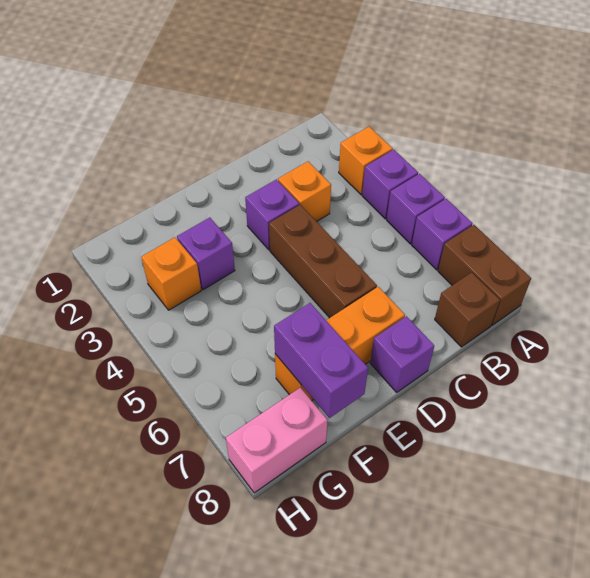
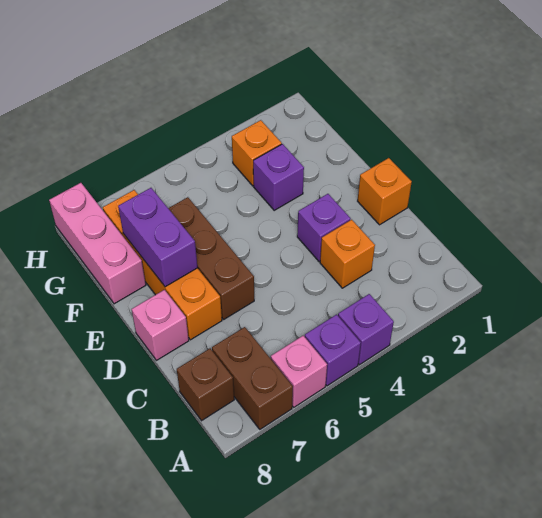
orange brick A3 level 1 -> orange brick D1 level 1
purple brick A6 level 1 -> pink brick A6 level 1
brown brick A7:A8 level 1 -> brown brick A7:B7 level 1
brown brick D4:D6 level 1 -> brown brick D6:F6 level 1
orange brick D7:F7 level 1 -> orange brick D7:G7 level 1
purple brick D8 level 1 -> pink brick D8 level 1
purple brick F7:F8 level 2 -> purple brick E7:F7 level 2
pink brick G8:H8 level 1 -> pink brick F8:H8 level 1

